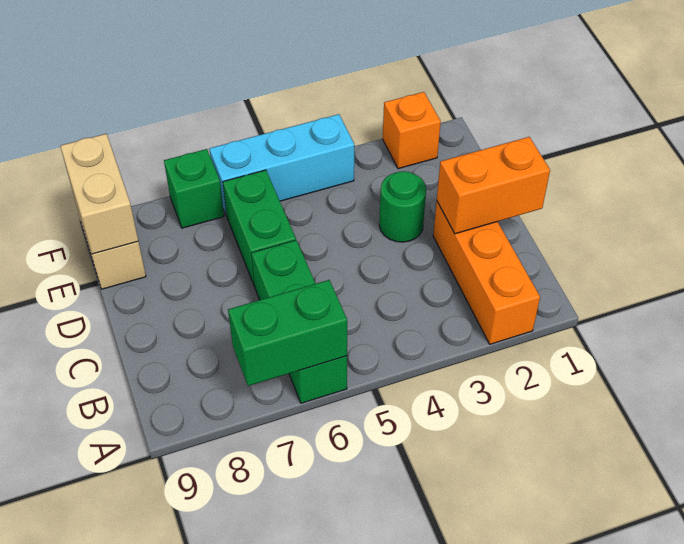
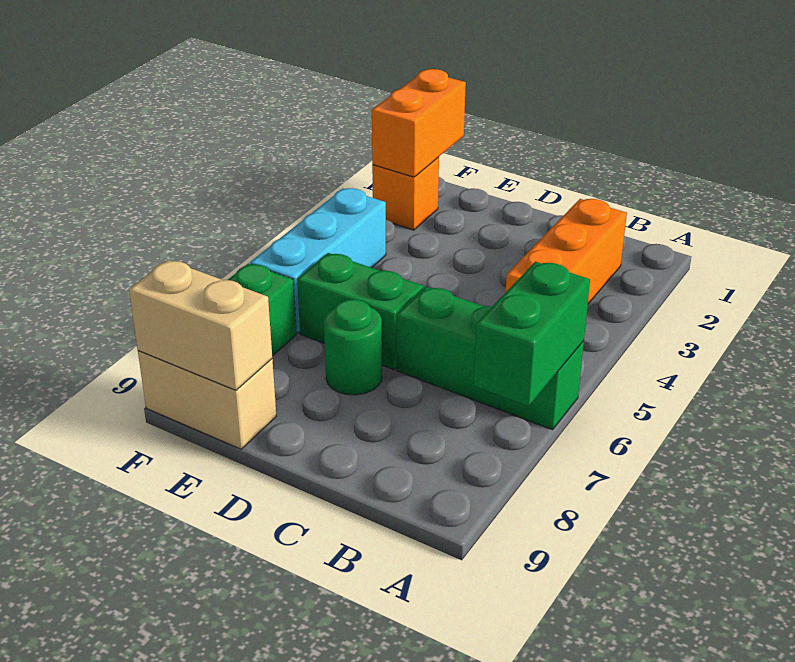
orange brick A2:C2 level 1 -> orange brick B2:B4 level 1
orange brick C1:C2 level 2 -> orange brick F1:F2 level 2
green round brick D3 level 1 -> green round brick D7 level 1

